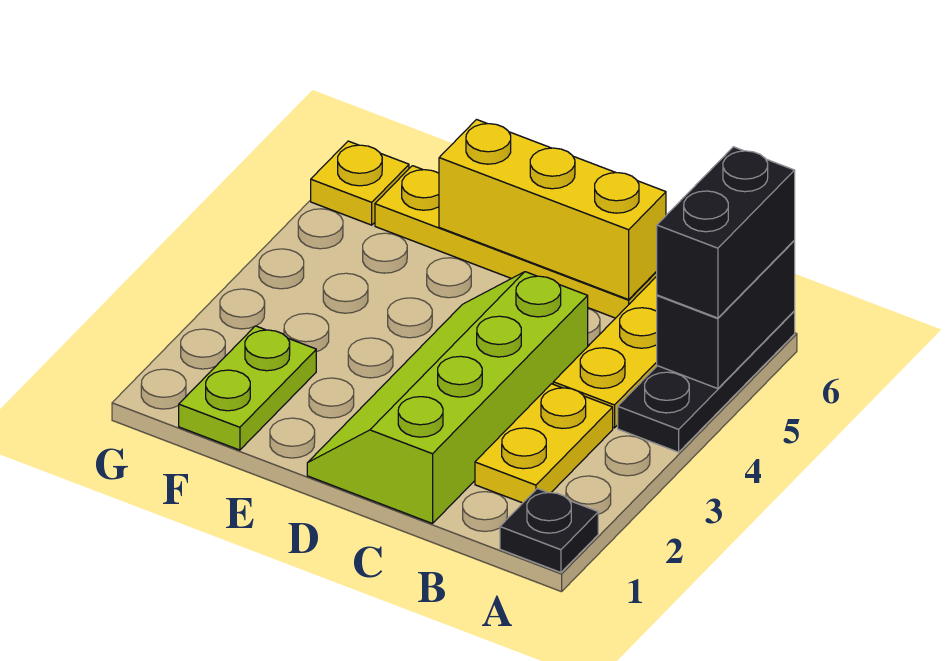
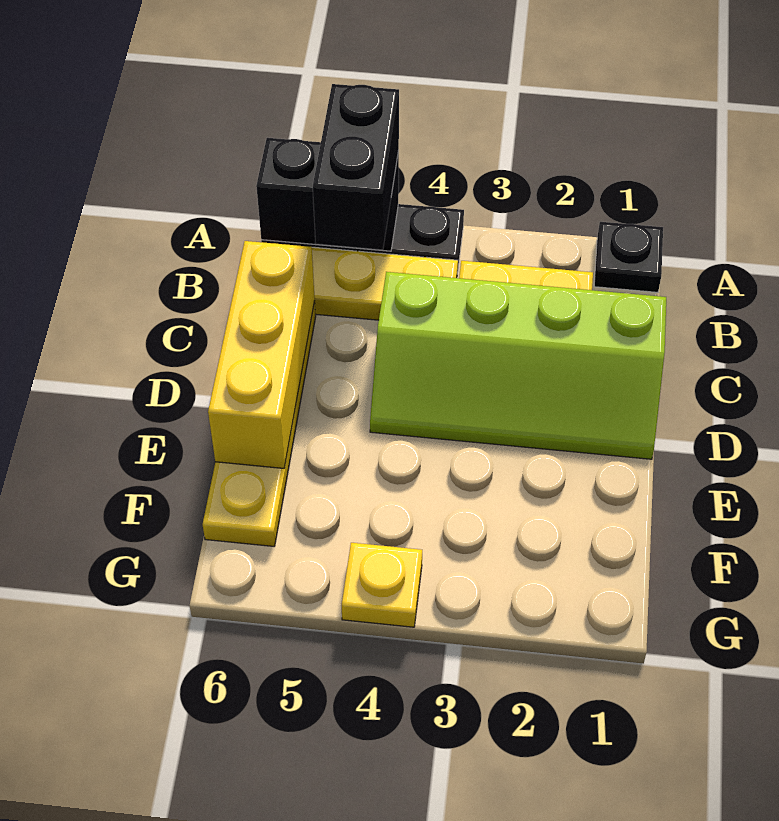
black brick A5:A6 level 3 -> black brick A5:B5 level 3
lime plate F1:F2 level 1 -> none
yellow plate G6 level 1 -> yellow plate G4 level 1

